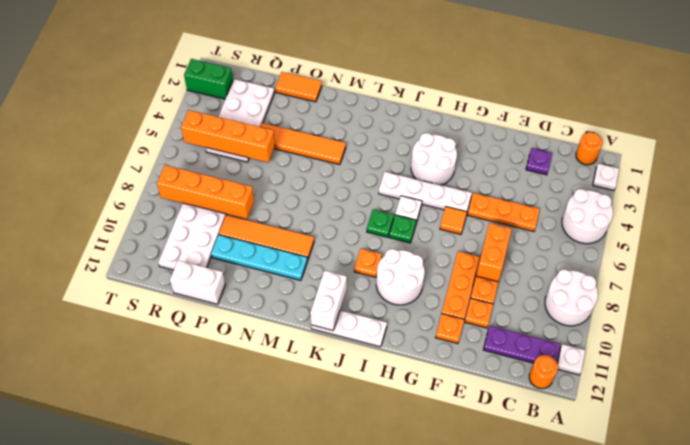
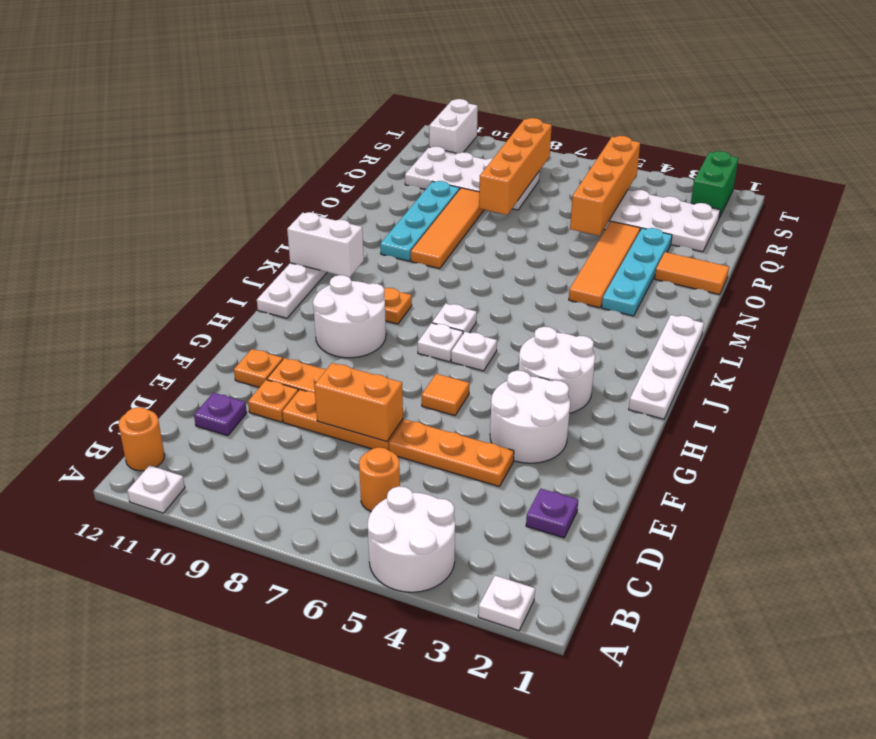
white round brick A8:B9 level 1 -> white round brick F3:G4 level 1
orange round brick B1 level 1 -> orange round brick C6 level 1
purple plate B11:D11 level 1 -> purple plate D11 level 1
orange plate D5:F5 level 1 -> orange plate E4:E6 level 1
white plate G5:J5 level 1 -> white plate I1:L1 level 1
green plate I7 level 1 -> white plate I7 level 1
green plate J7 level 1 -> white plate J7 level 1
none -> cyan plate M3:P3 level 1
orange tile O1:P1 level 1 -> orange tile O1:O2 level 1
white brick P12:Q12 level 1 -> white brick S11:T11 level 1

